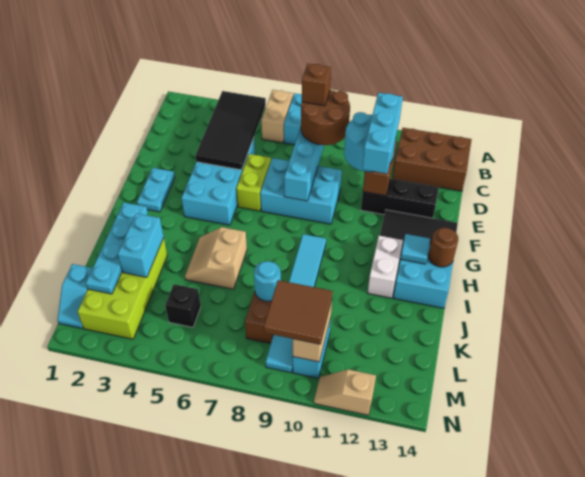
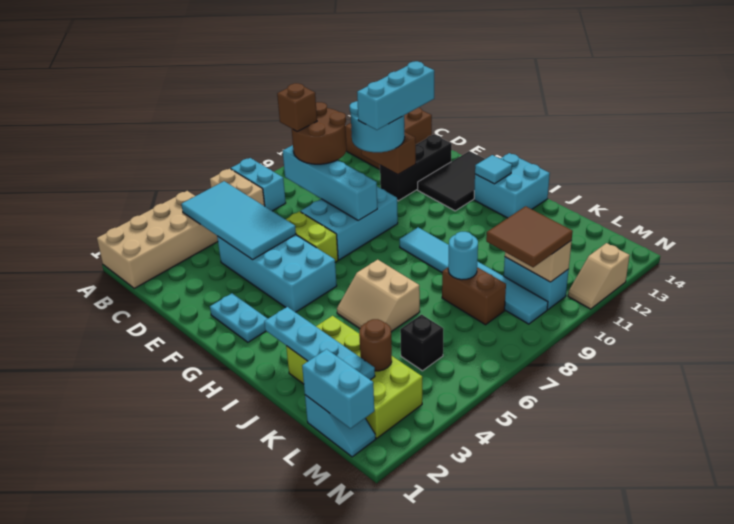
none -> tan brick A1:B4 level 1
black tile B4:E5 level 2 -> cyan tile B4:E5 level 2
cyan brick D11:F11 level 4 -> cyan brick E10:E12 level 4
white brick H12:I12 level 1 -> none
brown round brick H14 level 2 -> brown round brick L3 level 2
cyan brick J3:K3 level 2 -> cyan brick L1:M1 level 2

